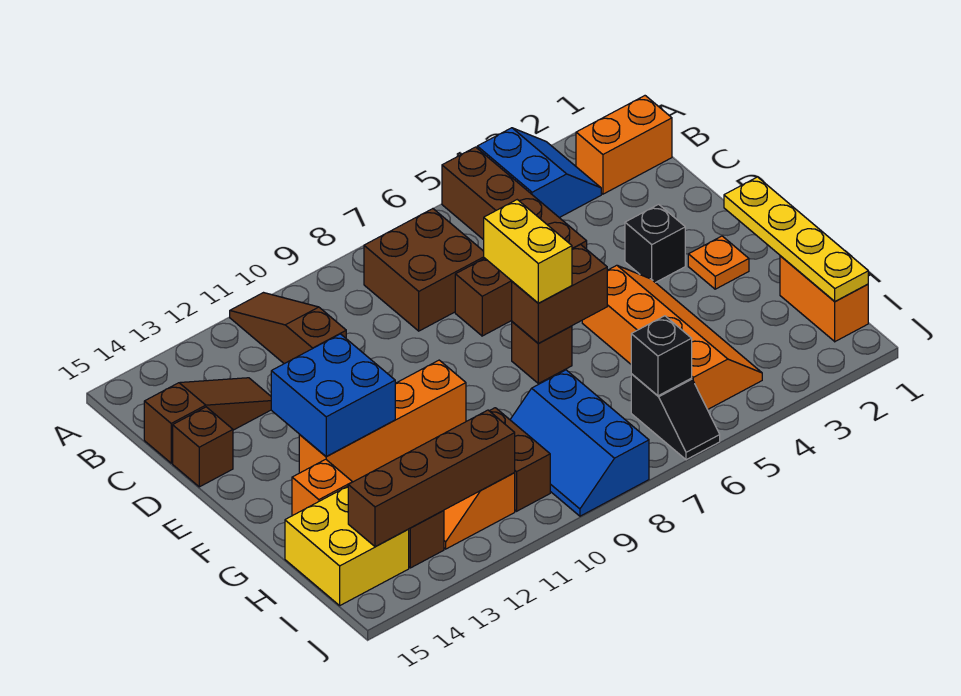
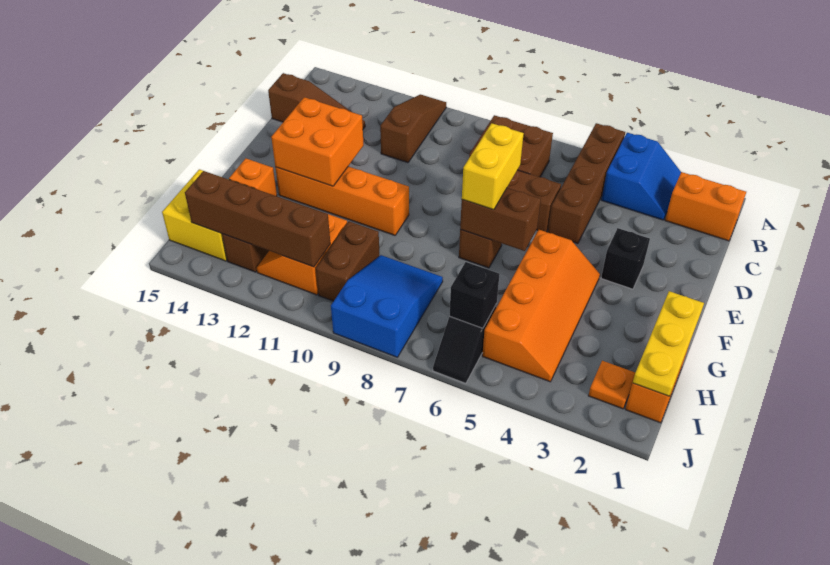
brown brick D15 level 1 -> none
blue brick E12:F13 level 2 -> orange brick E12:F13 level 2
yellow plate F1:I1 level 2 -> yellow plate G1:I1 level 2
orange plate F2 level 1 -> orange plate I2 level 1
blue slope H8:J9 level 1 top 8 -> blue slope H8:J9 level 1 top J

